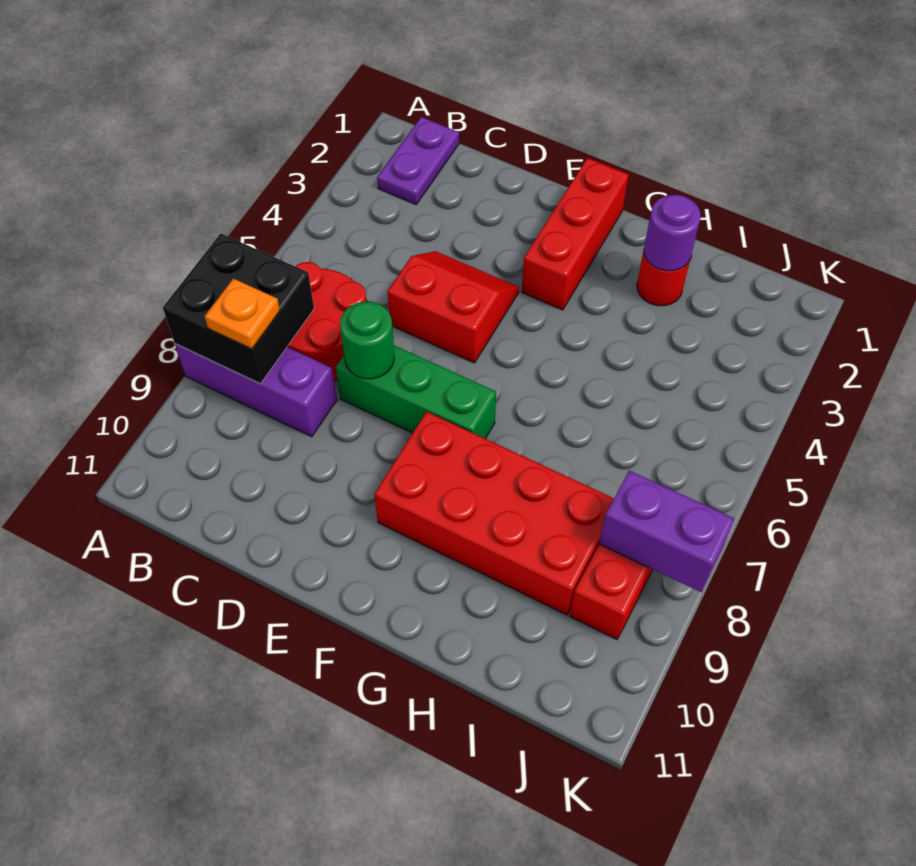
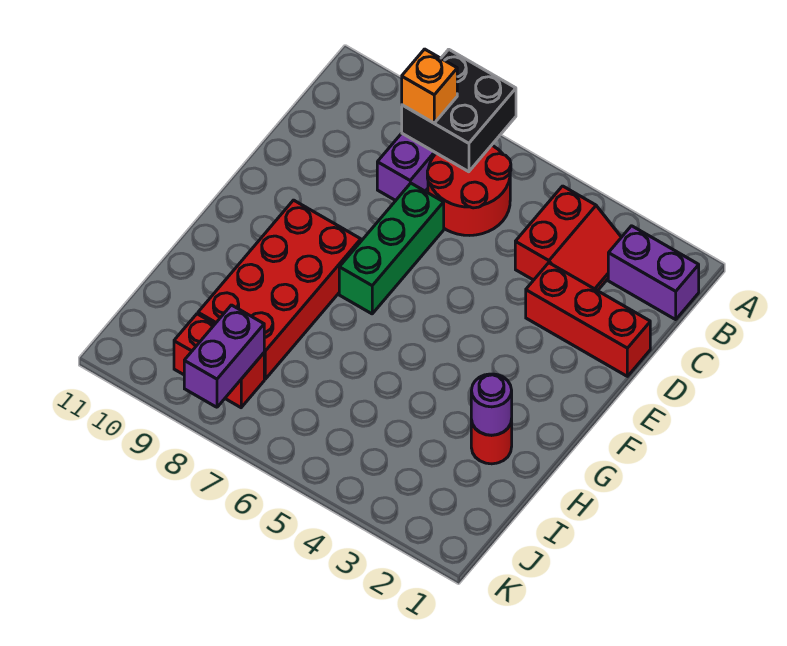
purple plate B1:B2 level 1 -> purple brick B1:B2 level 1
orange plate B8 level 3 -> orange brick B8 level 3
red slope D4:E5 level 1 top 5 -> red slope B3:C4 level 1 top 4
green round brick D7 level 2 -> none
red brick F1:F3 level 1 -> red brick D1:D3 level 1

